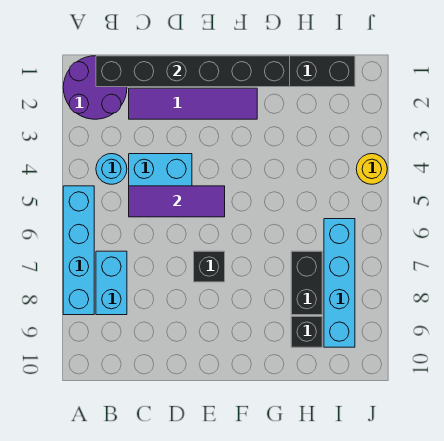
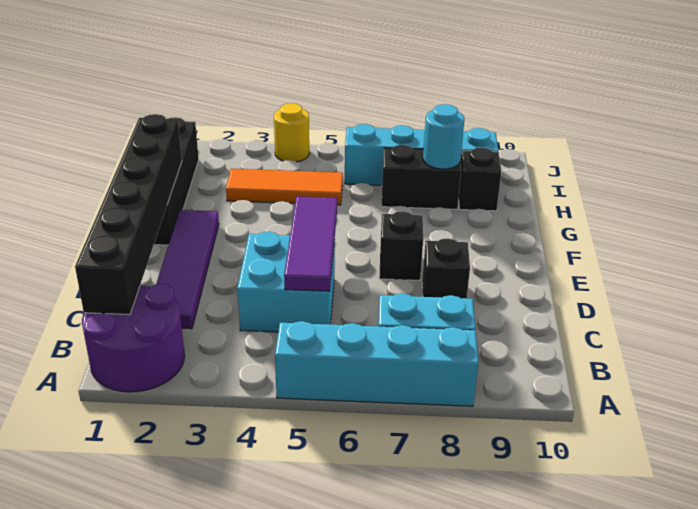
cyan round brick B4 level 1 -> cyan round brick H8 level 2
none -> black brick D8 level 1
none -> orange tile H3:H5 level 1

